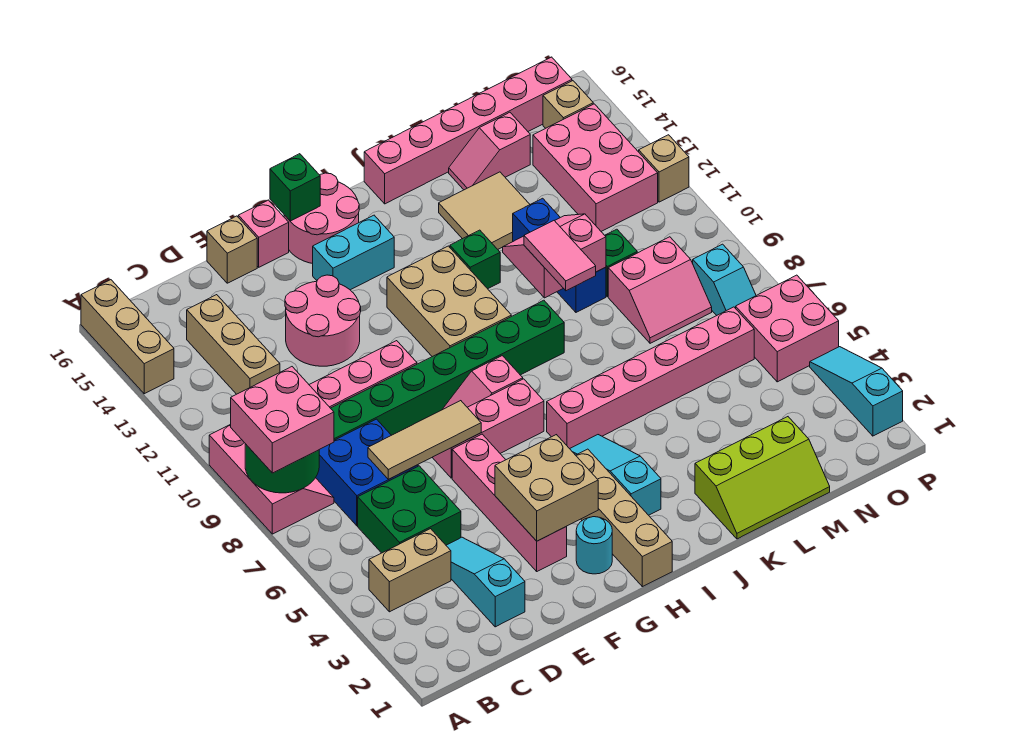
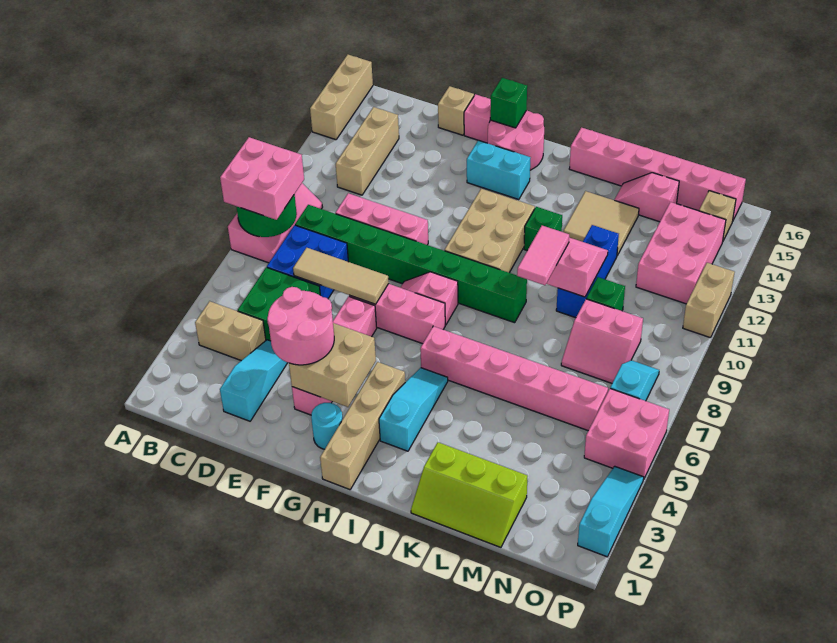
pink round brick E12:F13 level 1 -> pink round brick E3:F4 level 3
cyan slope O7:O8 level 1 top 8 -> cyan slope O7:O8 level 1 top 7
tan brick P12 level 1 -> tan brick P11:P12 level 1

